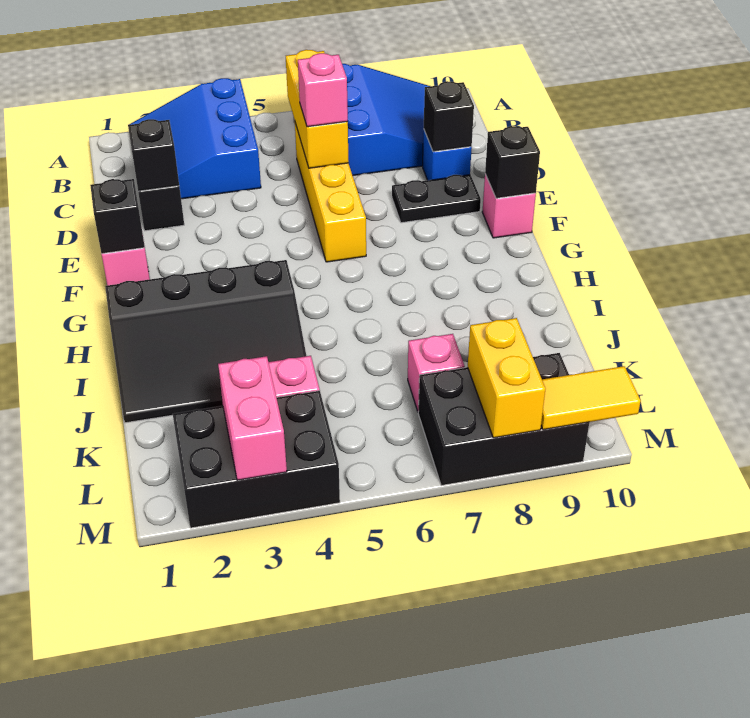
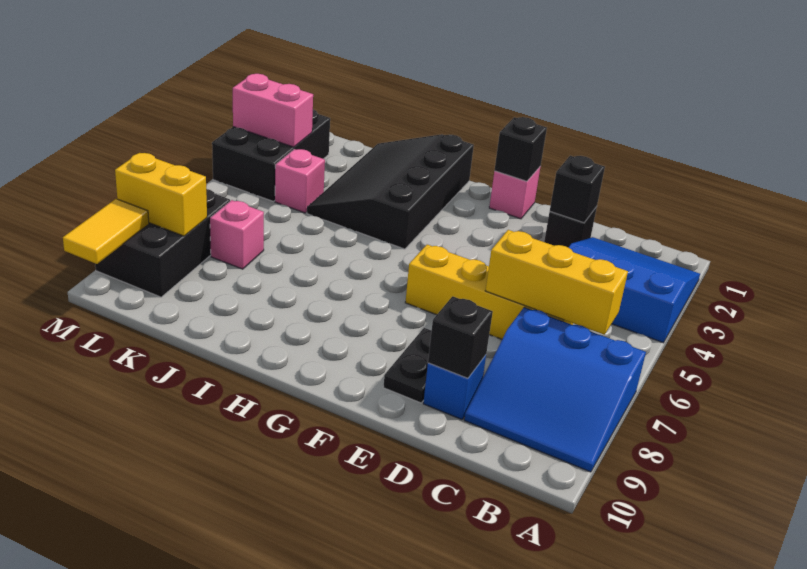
pink brick D6 level 3 -> none
pink brick F10 level 1 -> none
black brick F10 level 2 -> none

